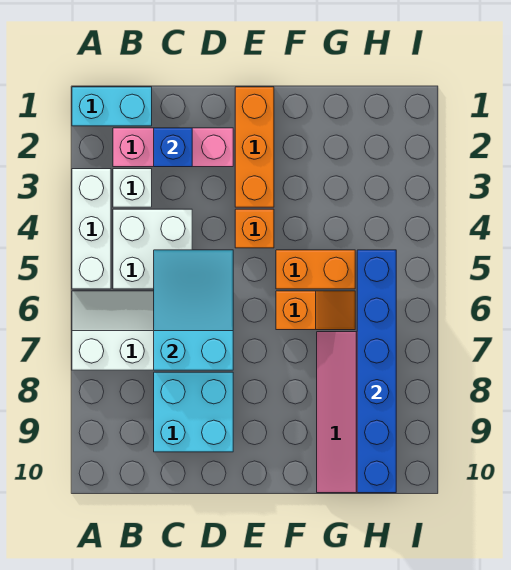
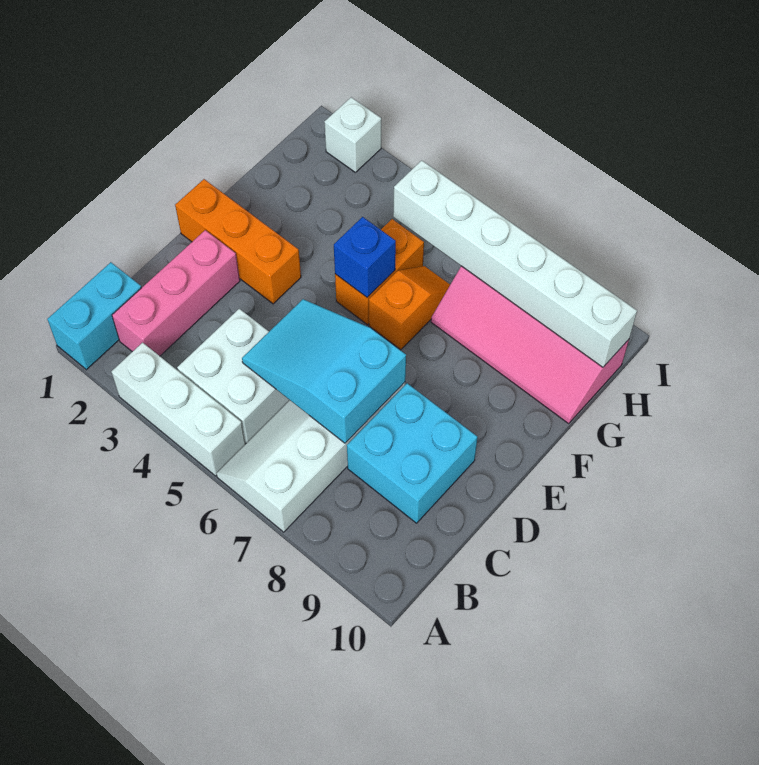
white brick B3 level 1 -> white brick I2 level 1
blue brick C2 level 2 -> blue brick F5 level 2
orange brick E4 level 1 -> none
blue brick H5:H10 level 2 -> white brick H5:H10 level 2

